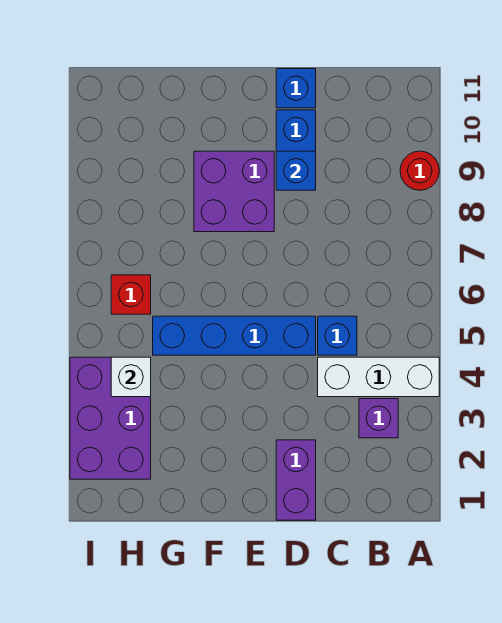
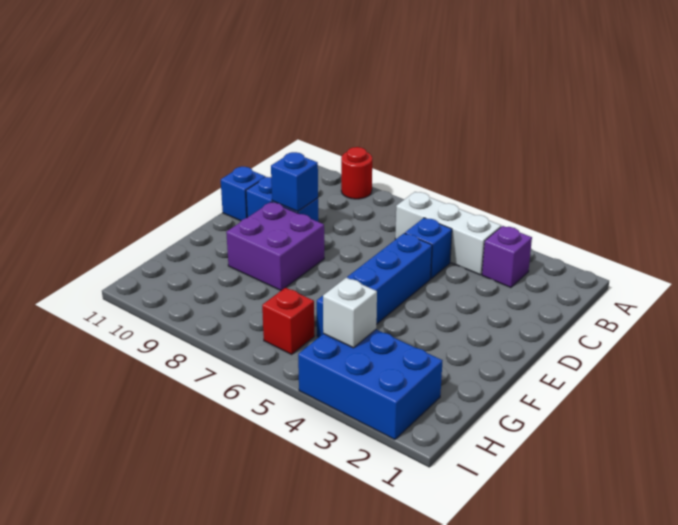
white brick A4:C4 level 1 -> white brick B4:B6 level 1
purple brick D1:D2 level 1 -> none
purple brick H2:I4 level 1 -> blue brick H2:I4 level 1

